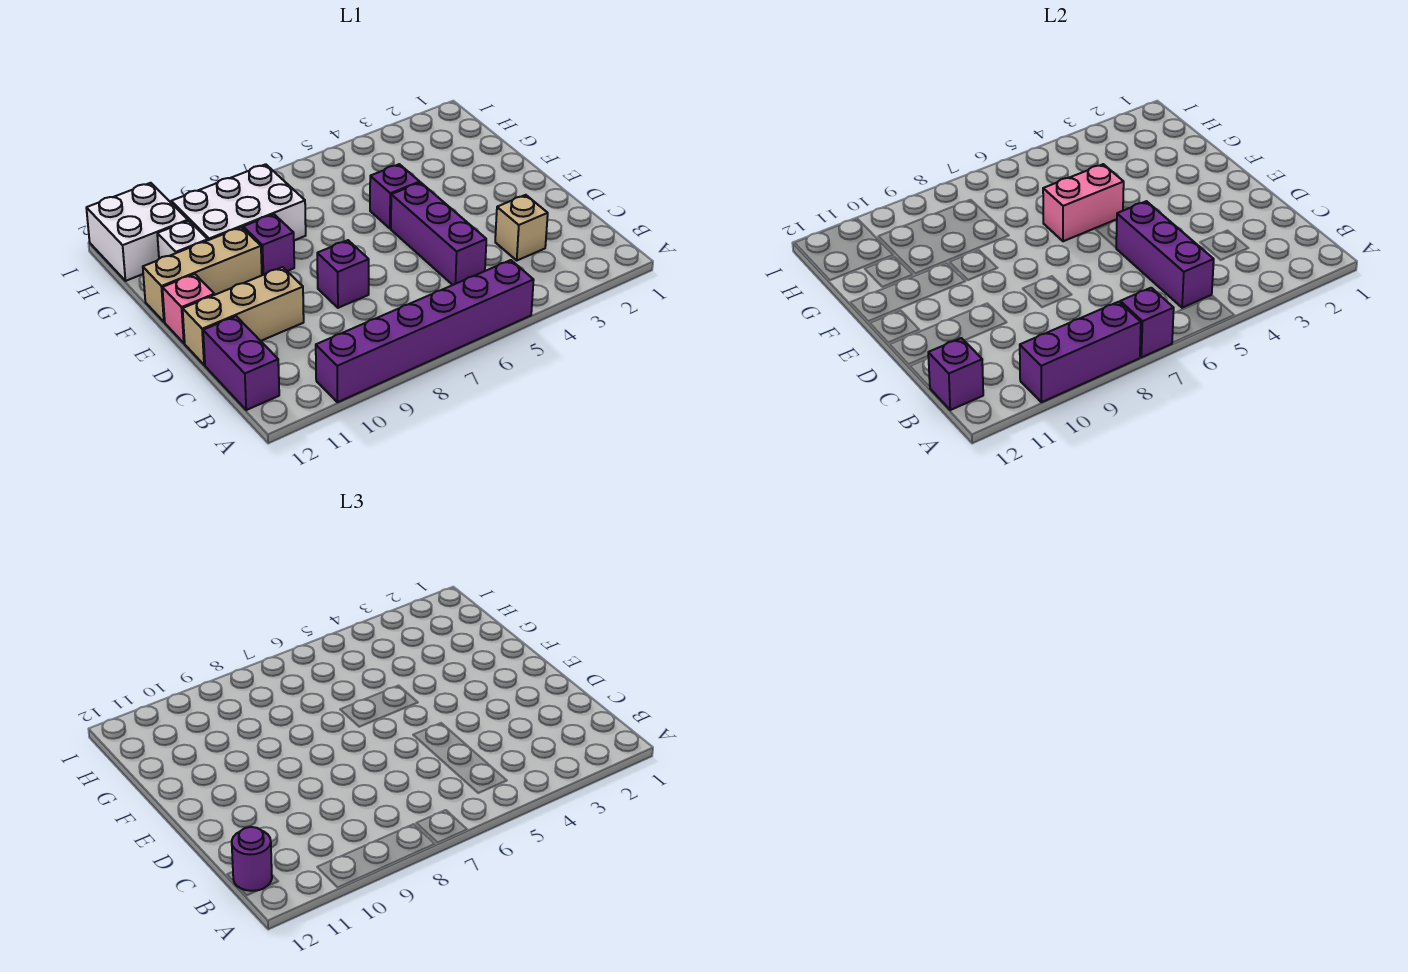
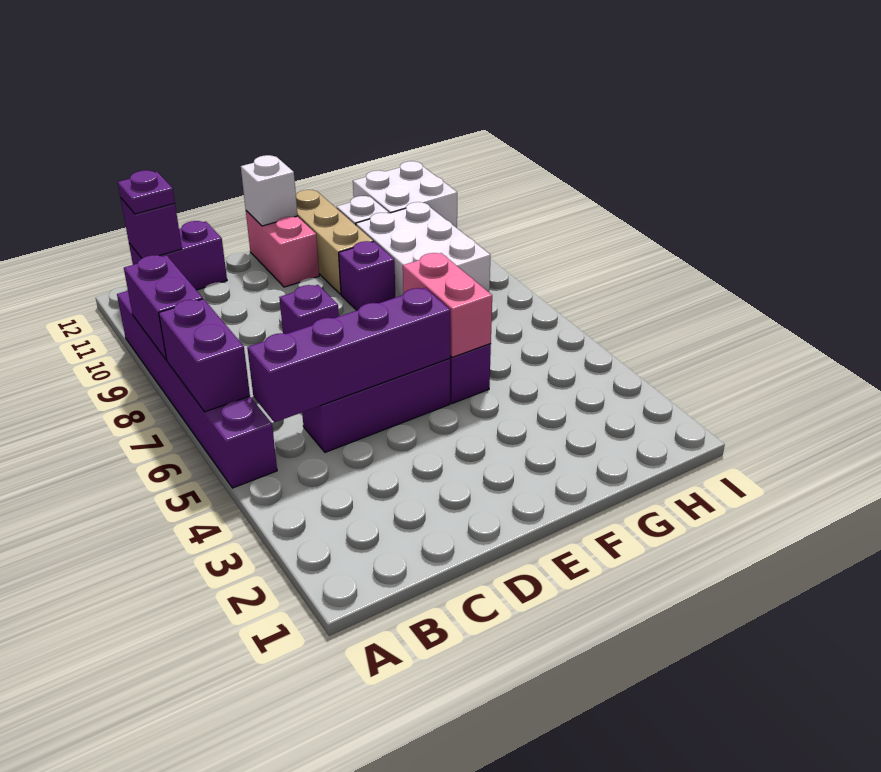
purple brick A7 level 2 -> purple brick A6:A7 level 2
purple brick A8:A10 level 2 -> purple brick A8:A9 level 2
purple brick B5:D5 level 2 -> purple brick B5:E5 level 2
purple round brick B12 level 3 -> purple plate B12 level 3
tan brick C3 level 1 -> none
tan brick D10:D12 level 1 -> none
pink brick E12 level 1 -> pink brick E11:E12 level 1
none -> white brick E12 level 2

